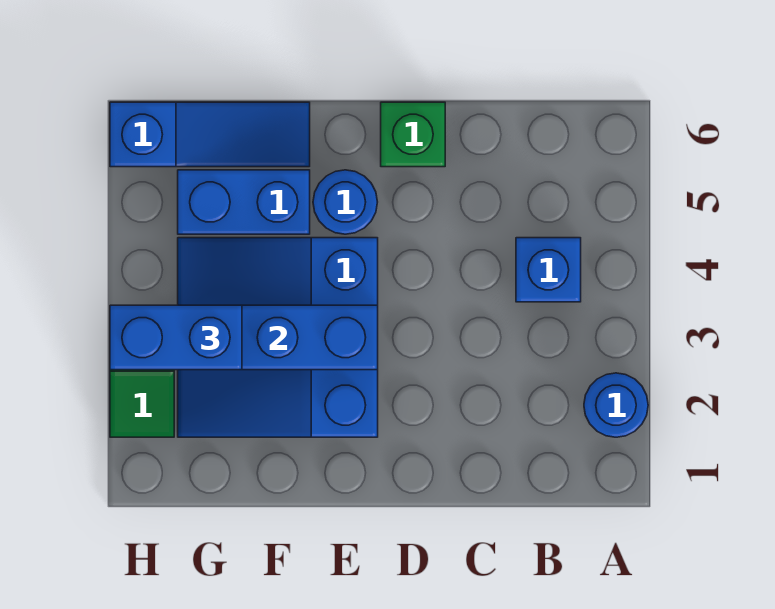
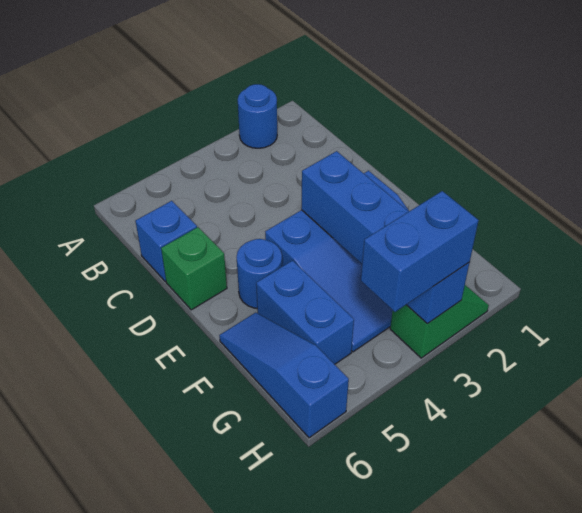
blue brick B4 level 1 -> blue brick C6 level 1
blue brick G3:H3 level 3 -> blue brick H3:H4 level 3

